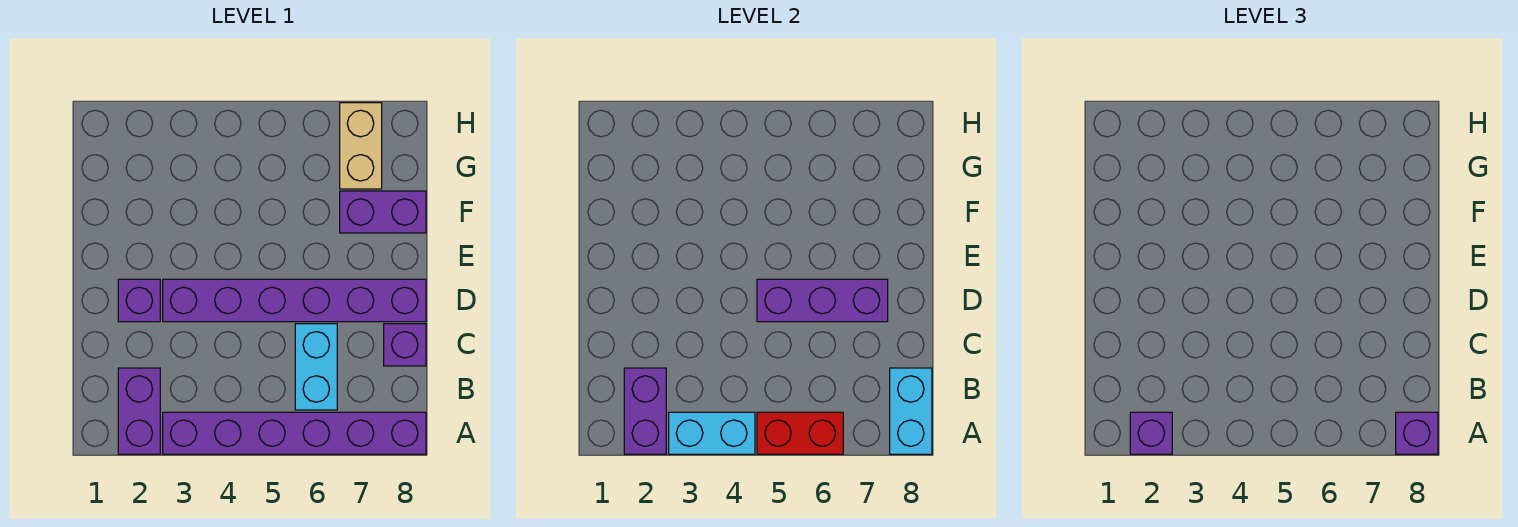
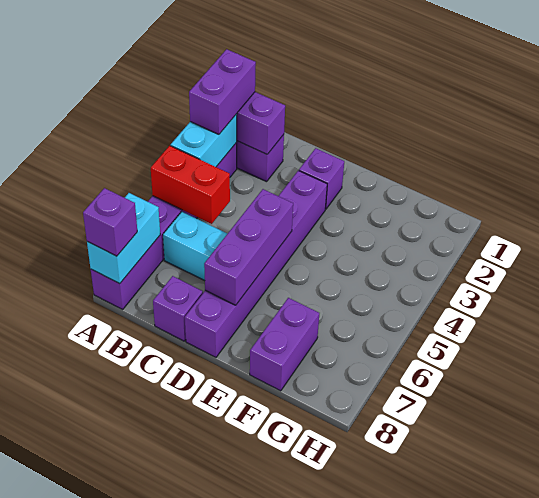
purple brick A2 level 3 -> purple brick A2:A3 level 3
red brick A5:A6 level 2 -> red brick A5:B5 level 2
cyan brick A8:B8 level 2 -> cyan brick A7:A8 level 2
tan brick G7:H7 level 1 -> none

